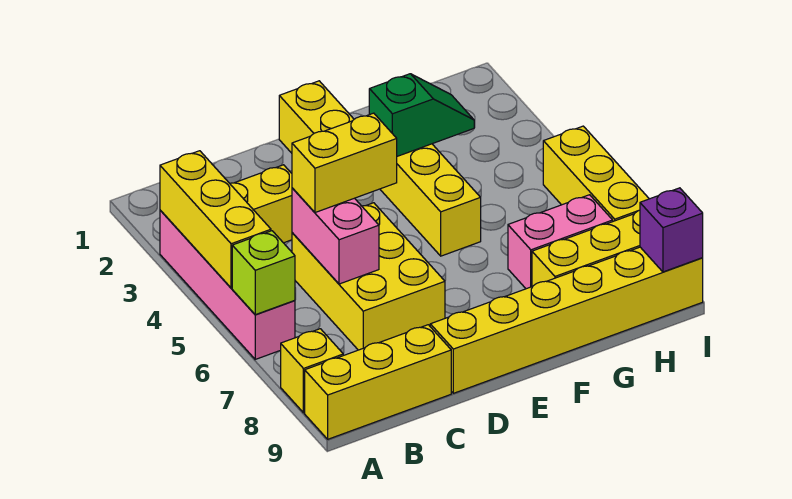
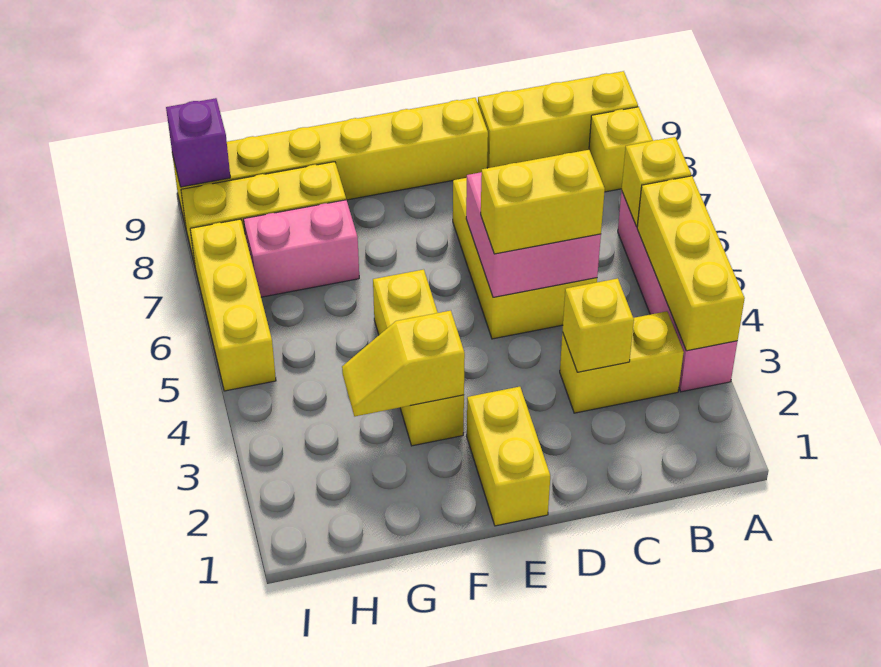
lime brick A6 level 2 -> yellow brick A6 level 2
none -> yellow brick C3 level 2
pink brick C5:C6 level 2 -> pink brick C5:D6 level 2
green slope F3:G3 level 2 top F -> yellow slope F3:G3 level 2 top F

